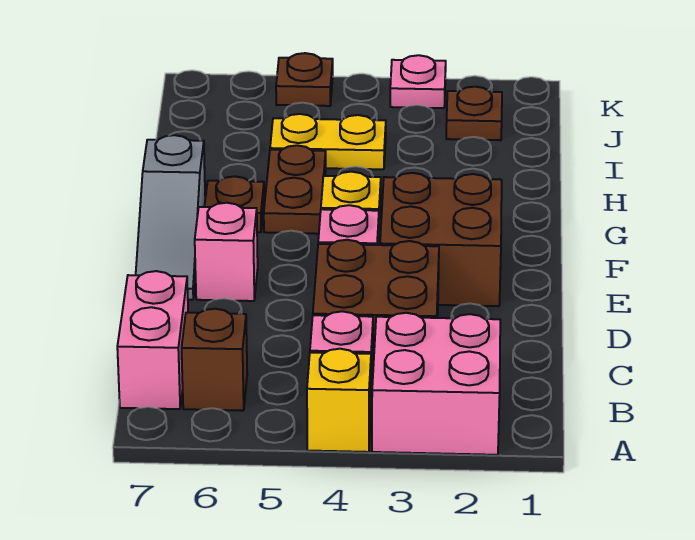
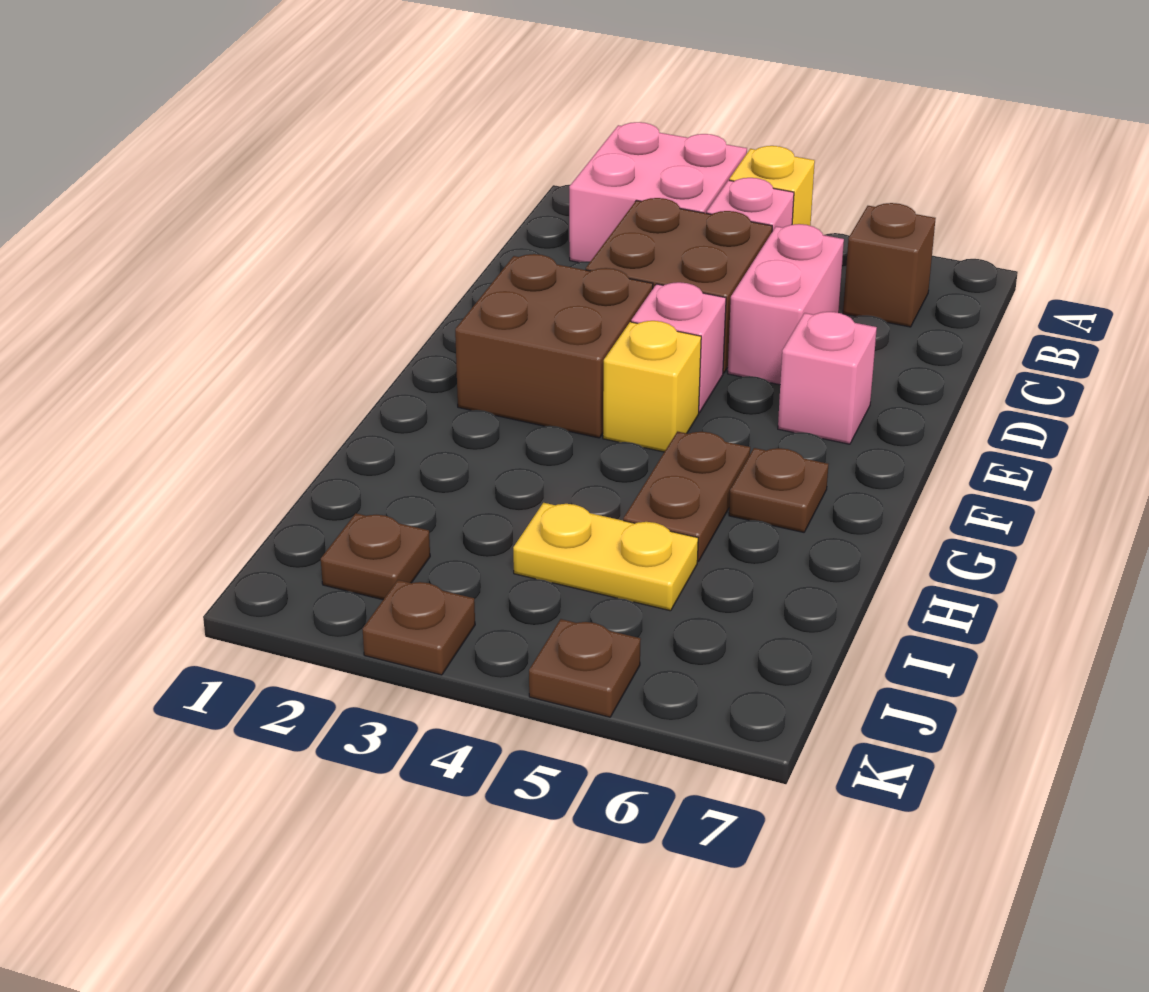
pink brick B7:C7 level 1 -> pink brick C5:D5 level 1
grey slope E7:G7 level 1 top G -> none
pink plate K3 level 1 -> brown plate K3 level 1

